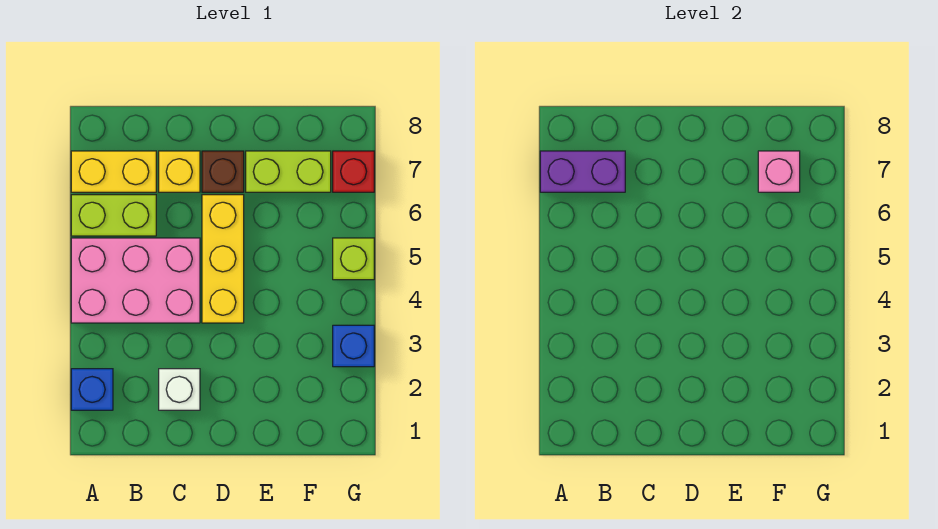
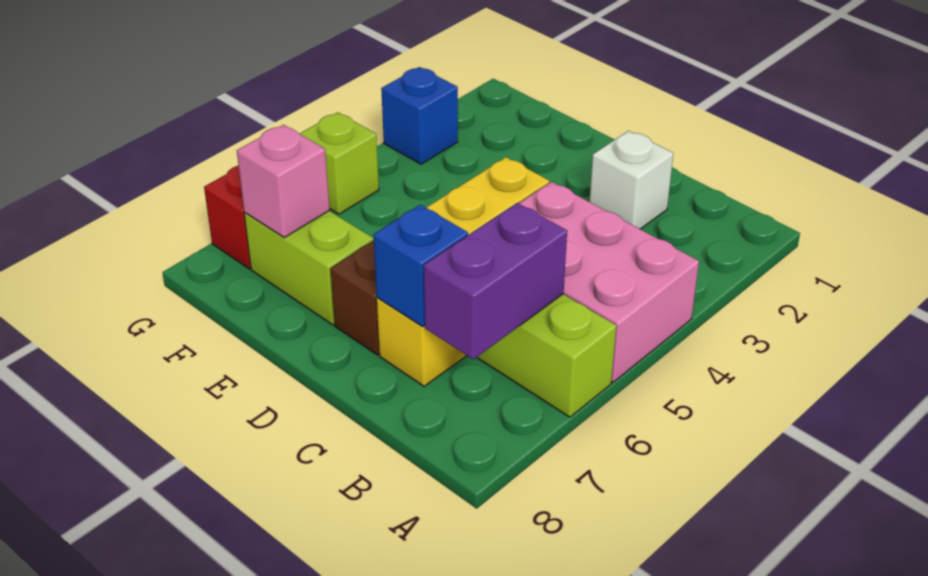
blue brick A2 level 1 -> blue brick C7 level 2
yellow brick A7:B7 level 1 -> none
purple brick A7:B7 level 2 -> purple brick B6:B7 level 2

